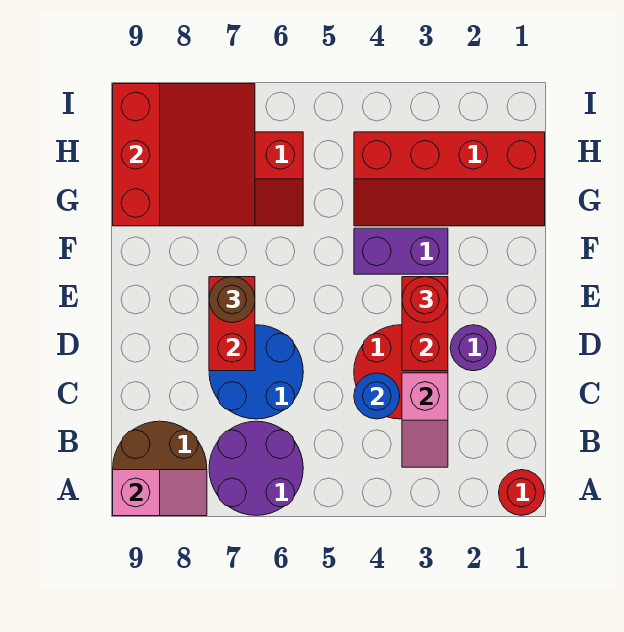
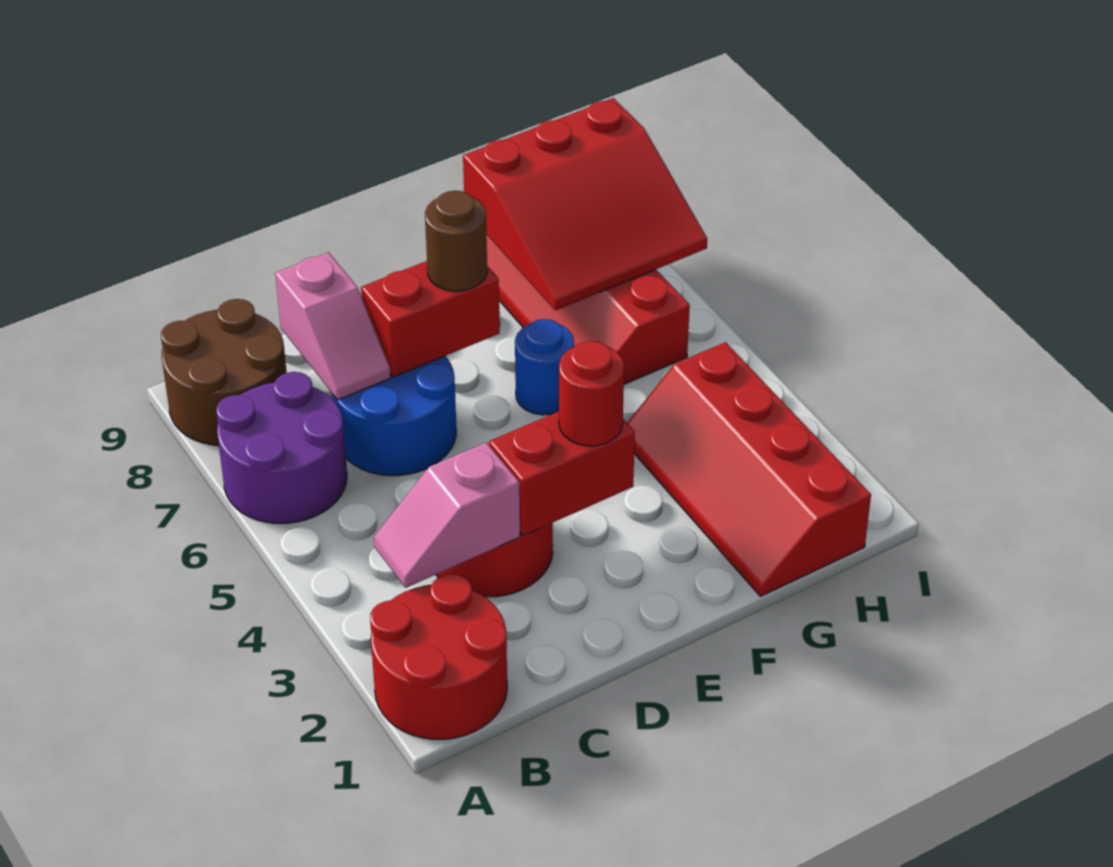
red round brick A1 level 1 -> red round brick A1:B2 level 1
pink slope A8:A9 level 2 top 9 -> pink slope C7:C8 level 2 top 8
blue round brick C4 level 2 -> blue round brick F6 level 1
purple round brick D2 level 1 -> none
purple brick F3:F4 level 1 -> none

